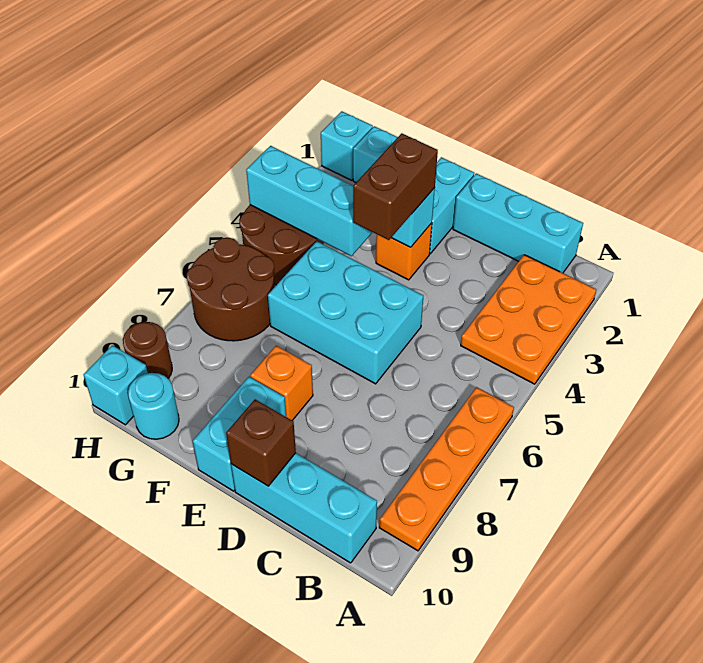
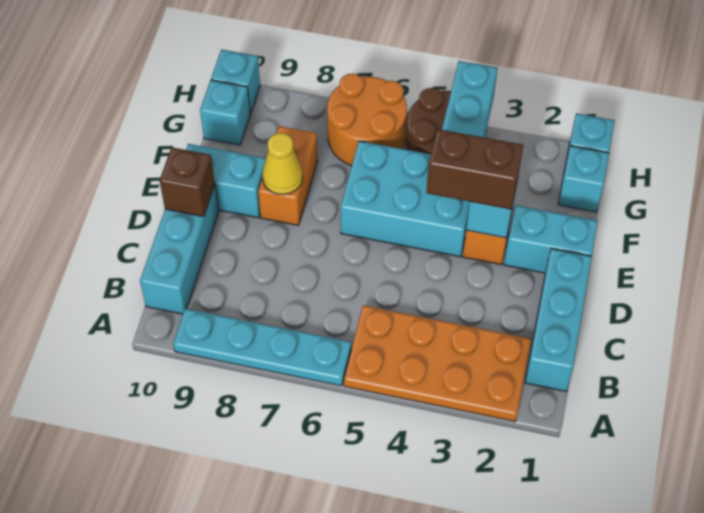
orange plate A2:B4 level 1 -> orange plate A2:B5 level 1
orange plate A6:A9 level 1 -> cyan plate A6:A9 level 1
cyan brick D5:F6 level 1 -> cyan brick E4:F6 level 1
orange brick E8 level 1 -> orange brick E8:F8 level 1
none -> yellow cone E8 level 2
brown round brick G6:H7 level 1 -> orange round brick G6:H7 level 1
cyan round brick G10 level 1 -> cyan brick G10 level 1
brown round brick H9 level 1 -> none

